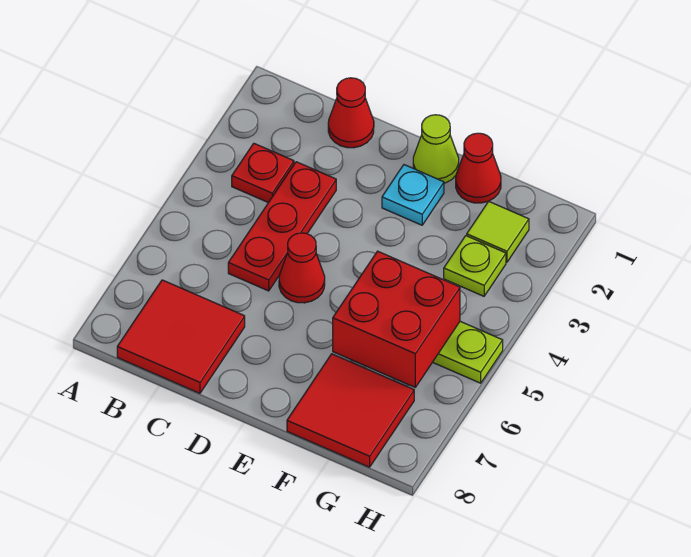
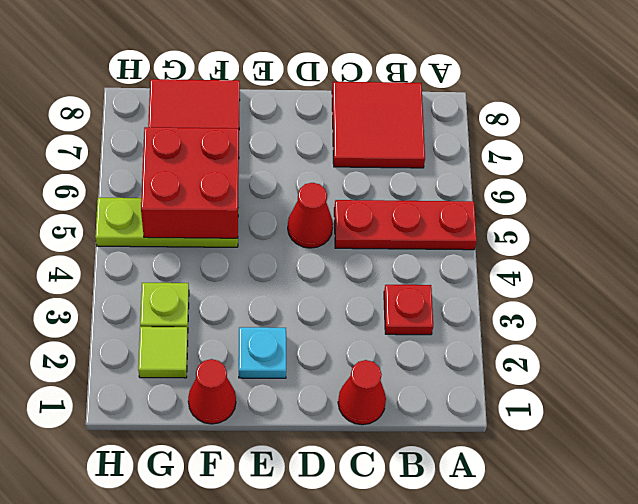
red plate C3:C5 level 1 -> red plate A5:C5 level 1
lime cone E1 level 1 -> none

